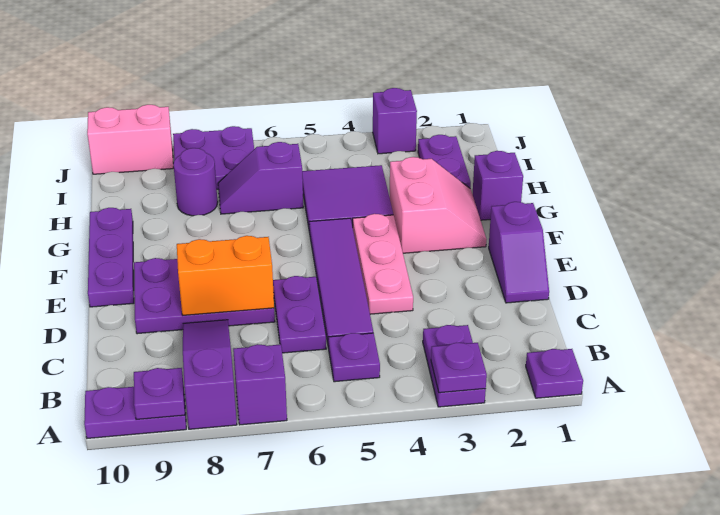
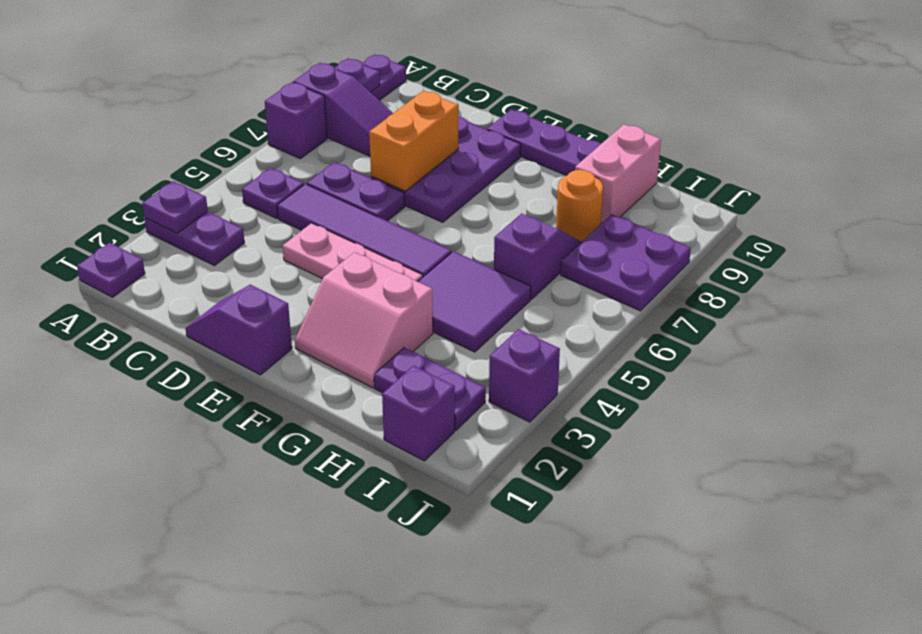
purple brick G1 level 1 -> purple brick I1 level 1
purple round brick H8 level 1 -> orange round brick H8 level 1
pink brick J9:J10 level 1 -> pink brick H9:H10 level 1

